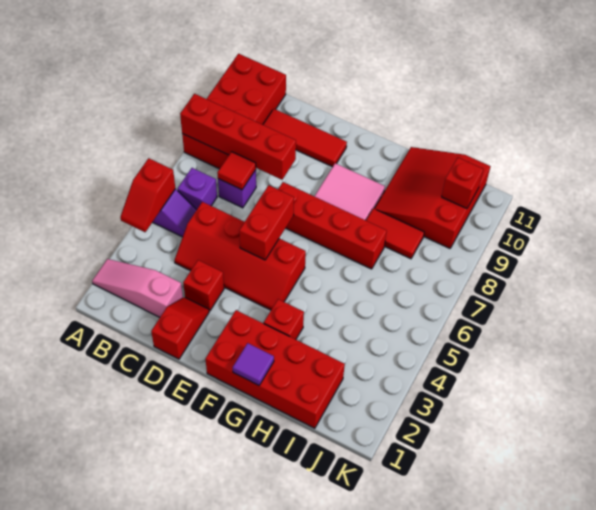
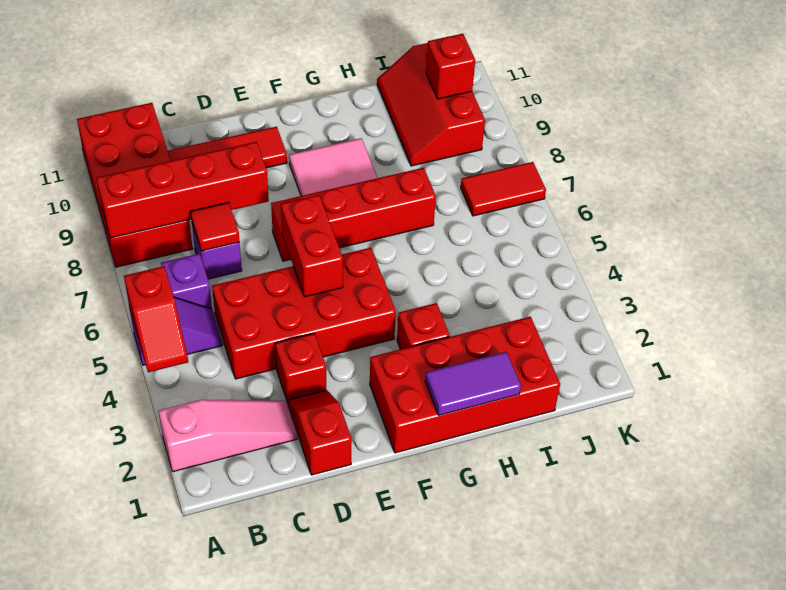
pink slope A2:C2 level 1 top C -> pink slope A2:C2 level 1 top A
red slope C4:F5 level 1 top 5 -> red brick C4:F5 level 1
purple tile G1 level 2 -> purple tile G1:H1 level 2
red tile H8:I8 level 1 -> red tile J7:K7 level 1
red slope H9:J11 level 1 top J -> red slope I9:J11 level 1 top J

